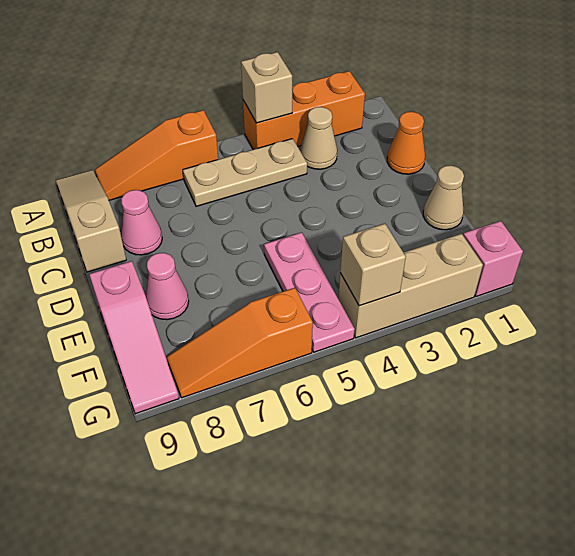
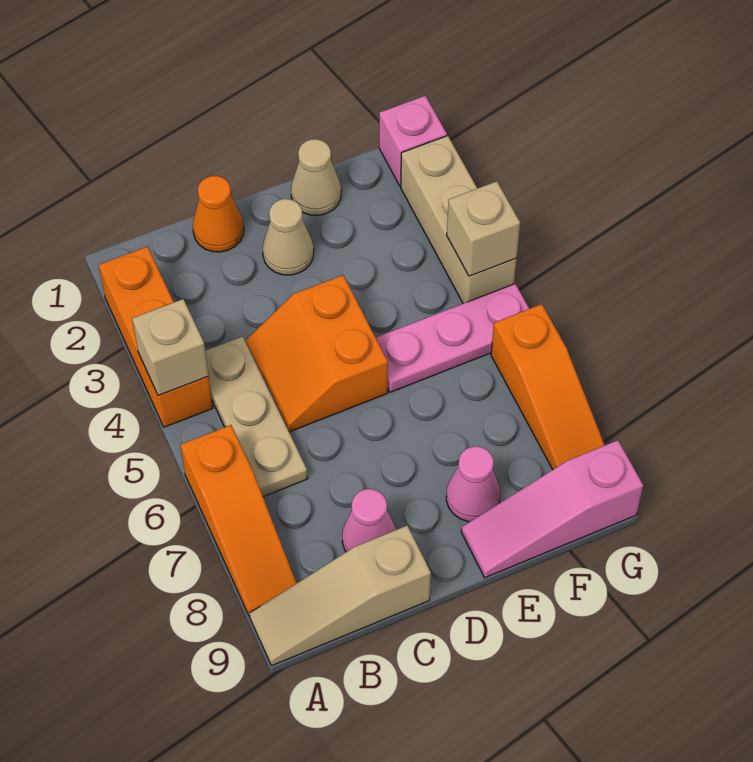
tan cone B3 level 1 -> tan cone D2 level 1
none -> orange slope C4:D5 level 1 top D
pink slope E9:G9 level 1 top E -> pink slope E9:G9 level 1 top G

